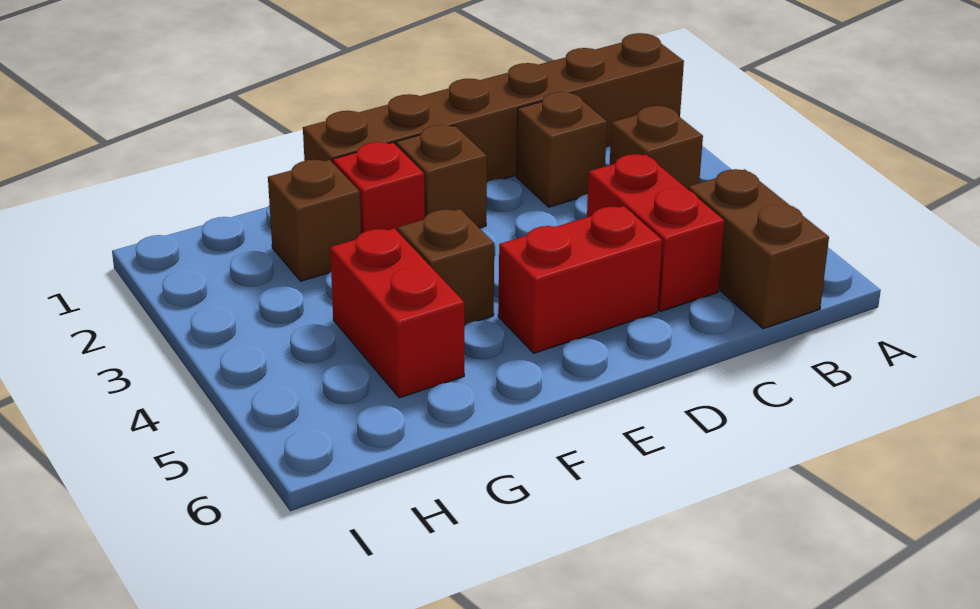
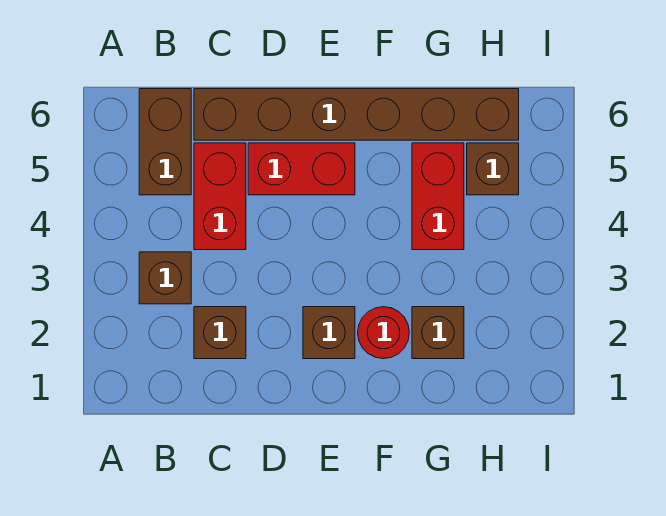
brown brick A1:F1 level 1 -> brown brick C6:H6 level 1
red brick F2 level 1 -> red round brick F2 level 1
brown brick F4 level 1 -> brown brick H5 level 1

